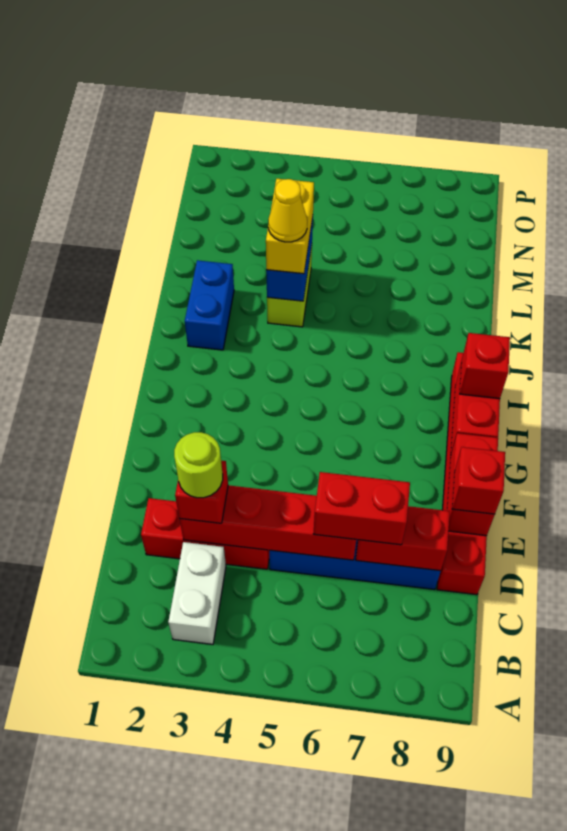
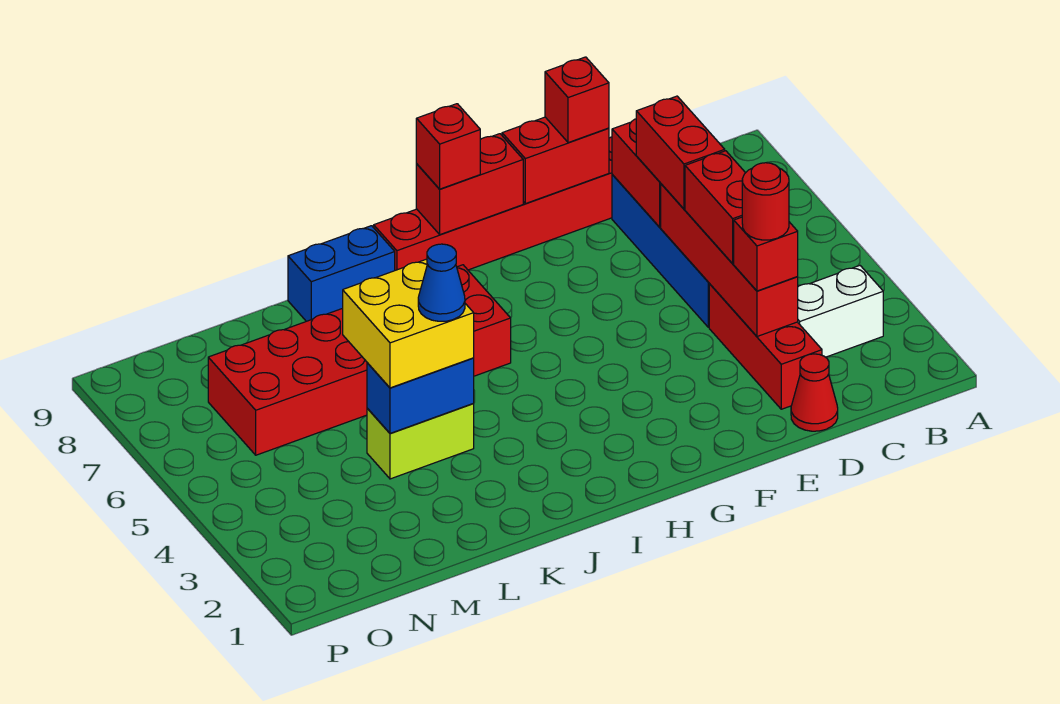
none -> red cone D1 level 1
lime round brick D3 level 4 -> red round brick D3 level 4
none -> red brick D4:D5 level 3
none -> red brick I6:N7 level 1
blue brick J2:K2 level 1 -> blue brick J9:K9 level 1
yellow brick K4:L4 level 3 -> yellow brick K4:L5 level 3
yellow cone K4 level 4 -> blue cone K4 level 4

